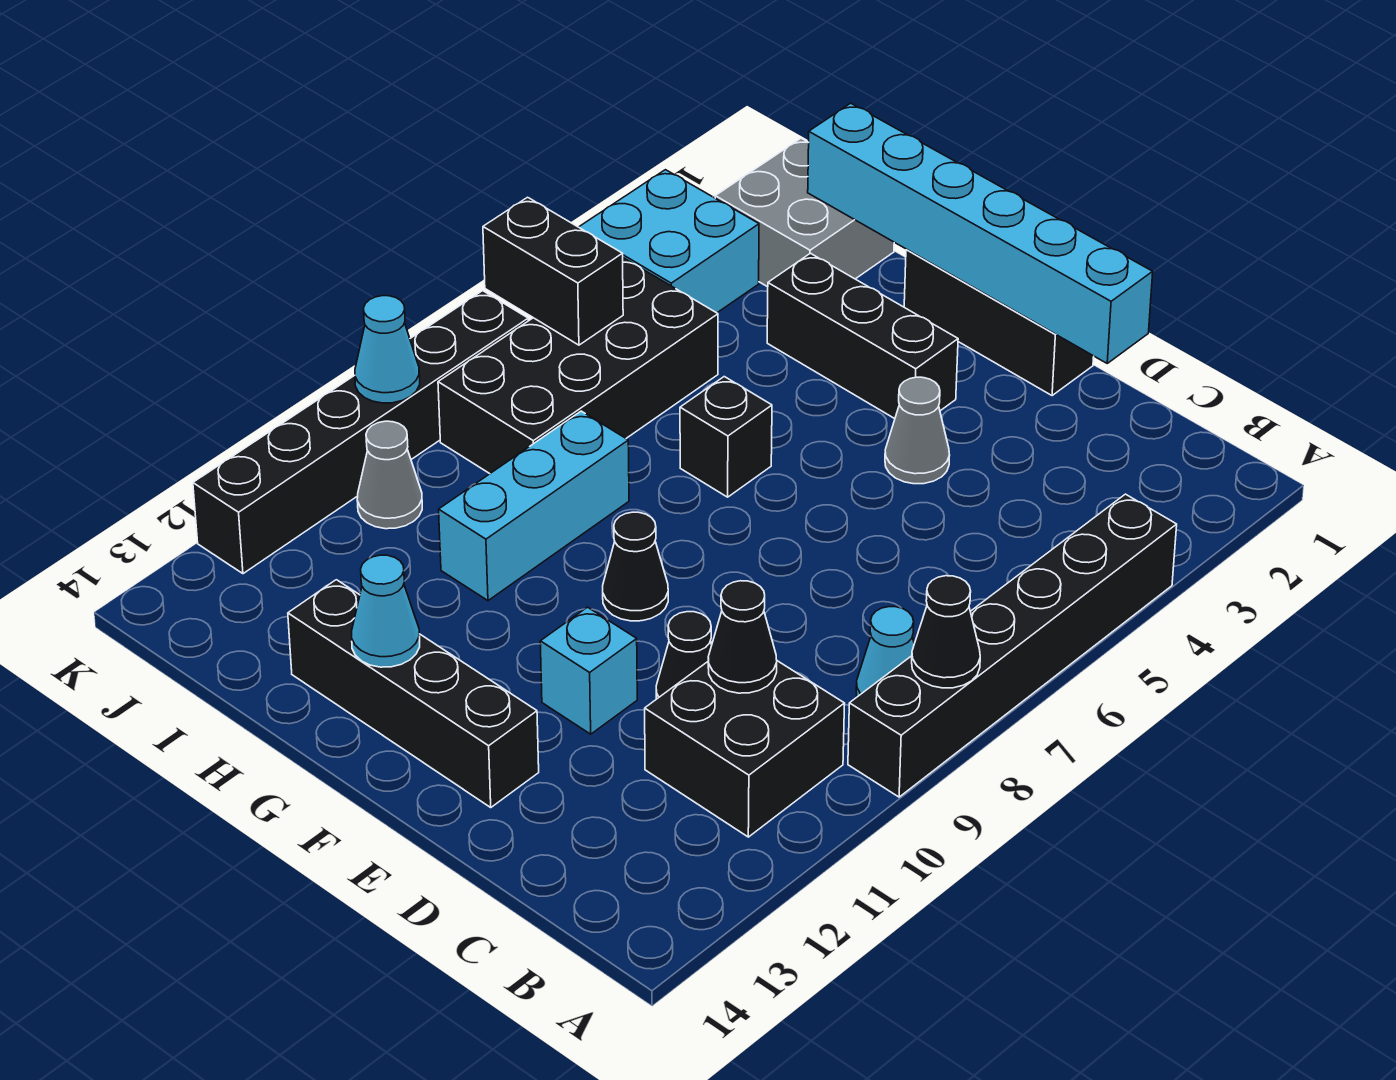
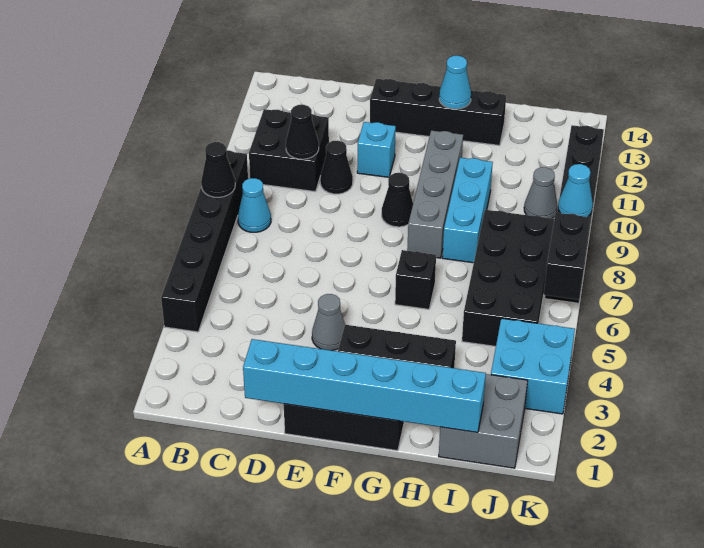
none -> grey brick G8:G11 level 1
black brick J6:K6 level 2 -> black brick K6:K7 level 2

